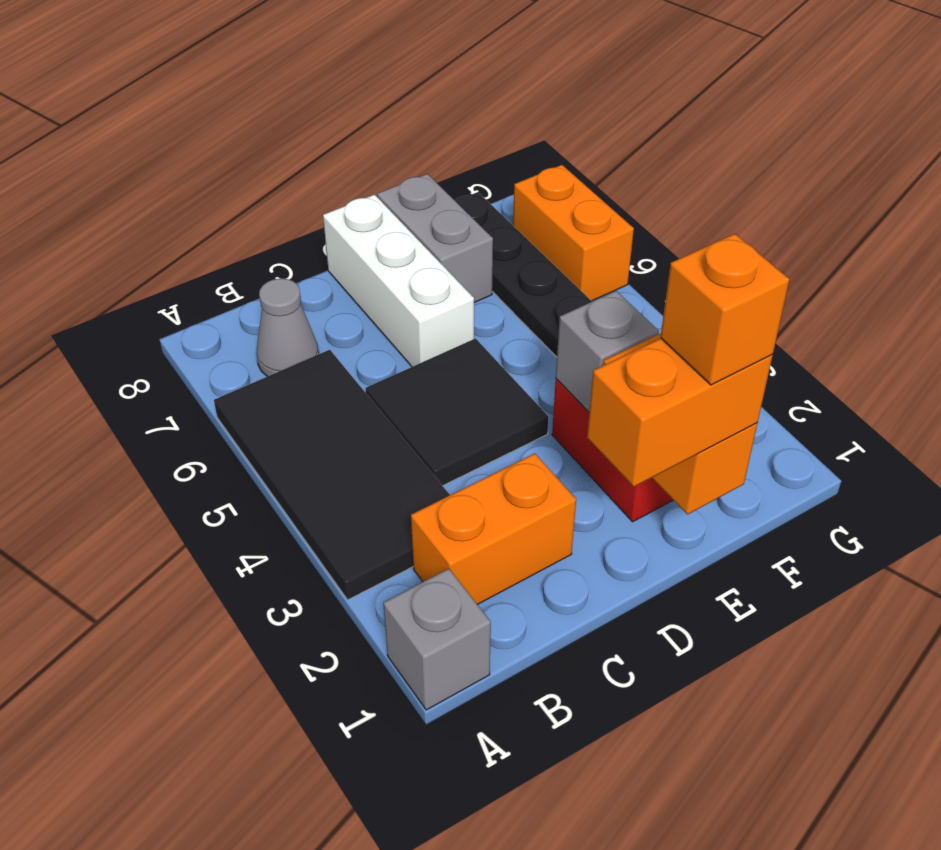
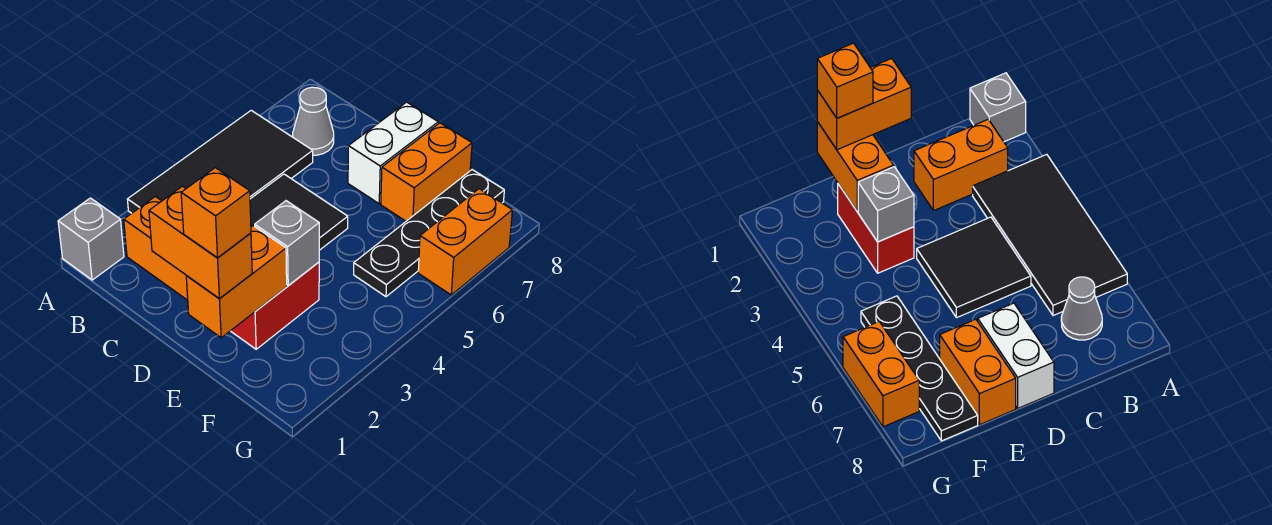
white brick D6:D8 level 1 -> white brick D7:D8 level 1
grey brick E7:E8 level 1 -> orange brick E7:E8 level 1

